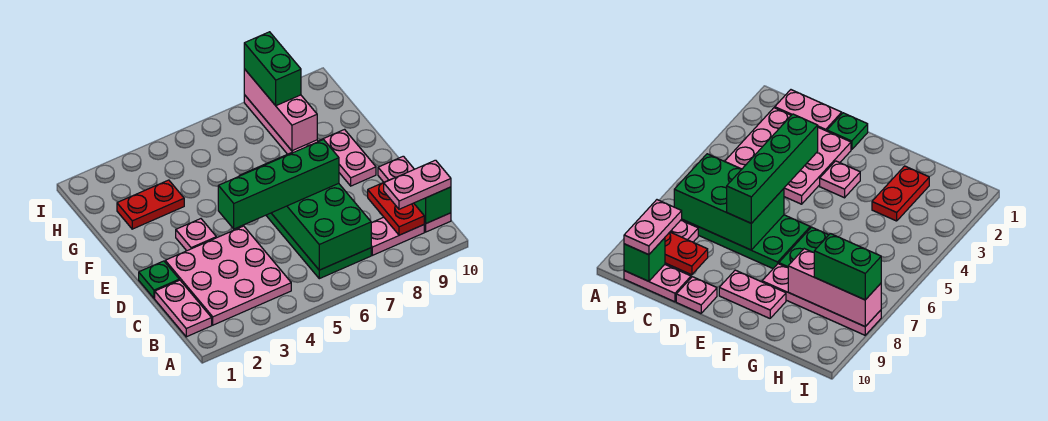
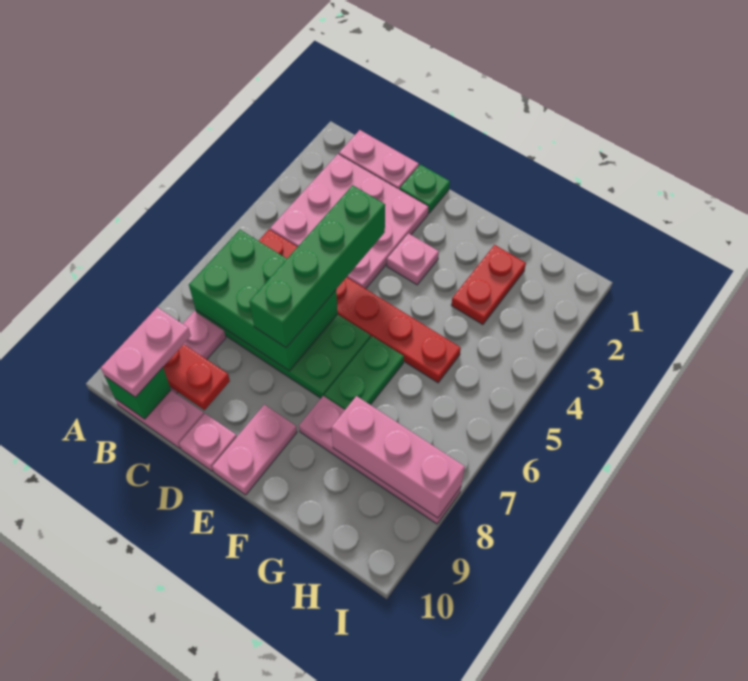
none -> red plate B5:G5 level 1
pink plate E9:F9 level 1 -> pink plate E9:E10 level 1
green brick H8:I8 level 3 -> none

